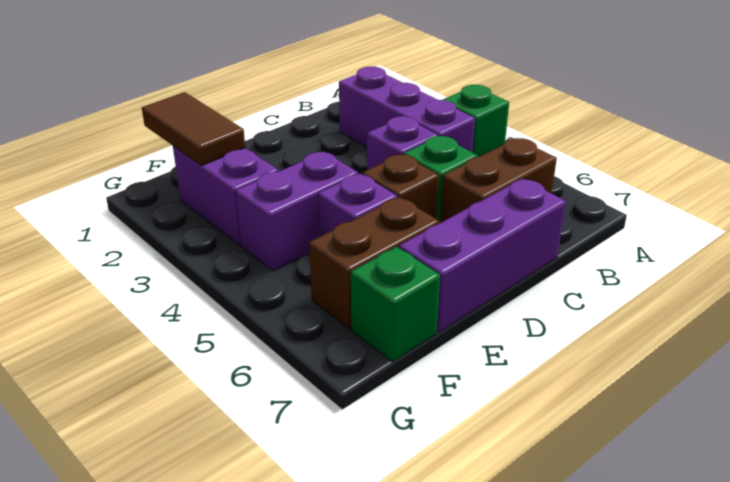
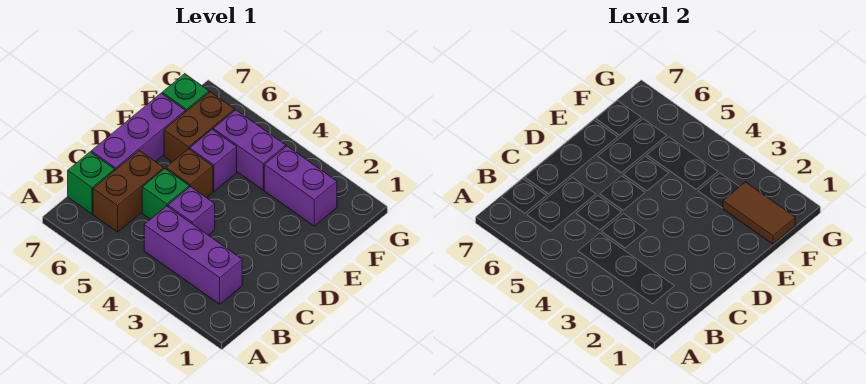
green brick A4 level 1 -> green brick B7 level 1
purple brick E4:F4 level 1 -> purple brick F4:F5 level 1

